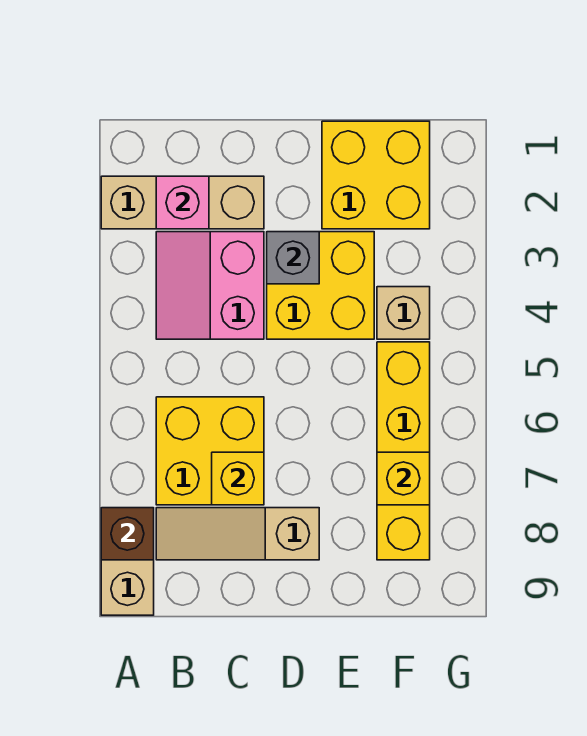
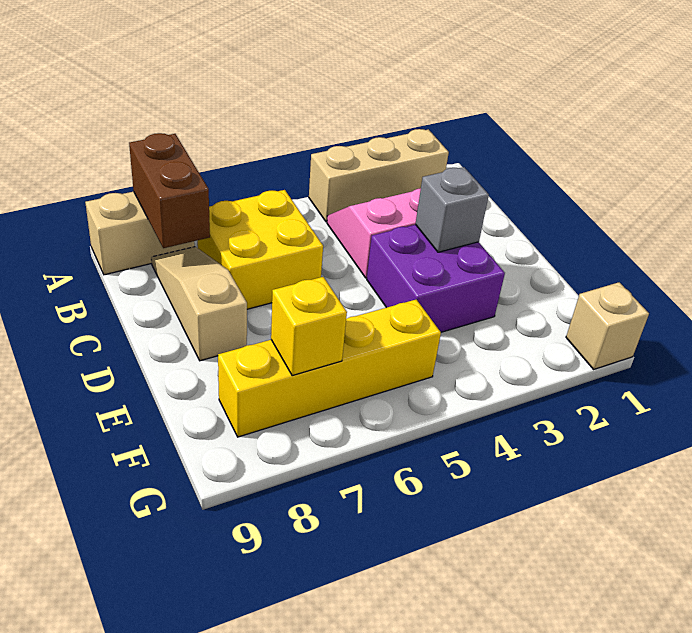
tan brick A2:C2 level 1 -> tan brick A2:A4 level 1
brown brick A8 level 2 -> brown brick A8:B8 level 2
pink brick B2 level 2 -> none
yellow brick C7 level 2 -> none
yellow brick D3:E4 level 1 -> purple brick D3:E4 level 1
yellow brick E1:F2 level 1 -> none
tan brick F4 level 1 -> tan brick G1 level 1

